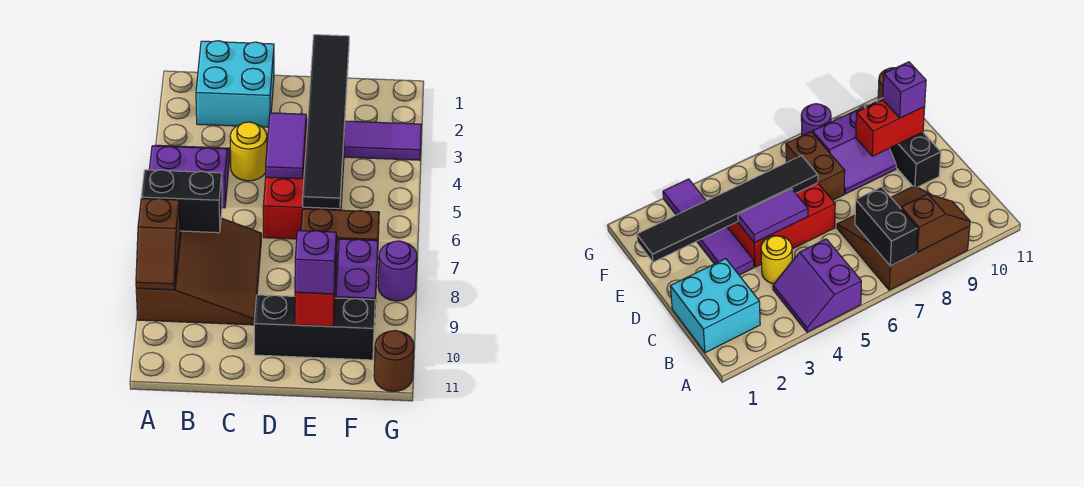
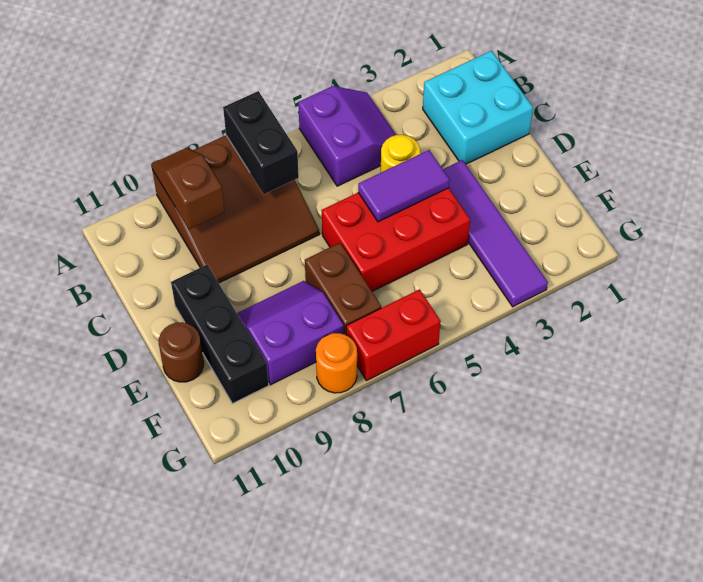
brown slope A8:A9 level 2 top 8 -> brown slope A9:B9 level 2 top B
black tile E1:E6 level 2 -> none
red brick E9:E10 level 2 -> red brick G6:G7 level 1
purple brick E10 level 3 -> none
purple round brick G8 level 1 -> orange round brick G8 level 1
brown round brick G11 level 1 -> brown round brick E11 level 1

